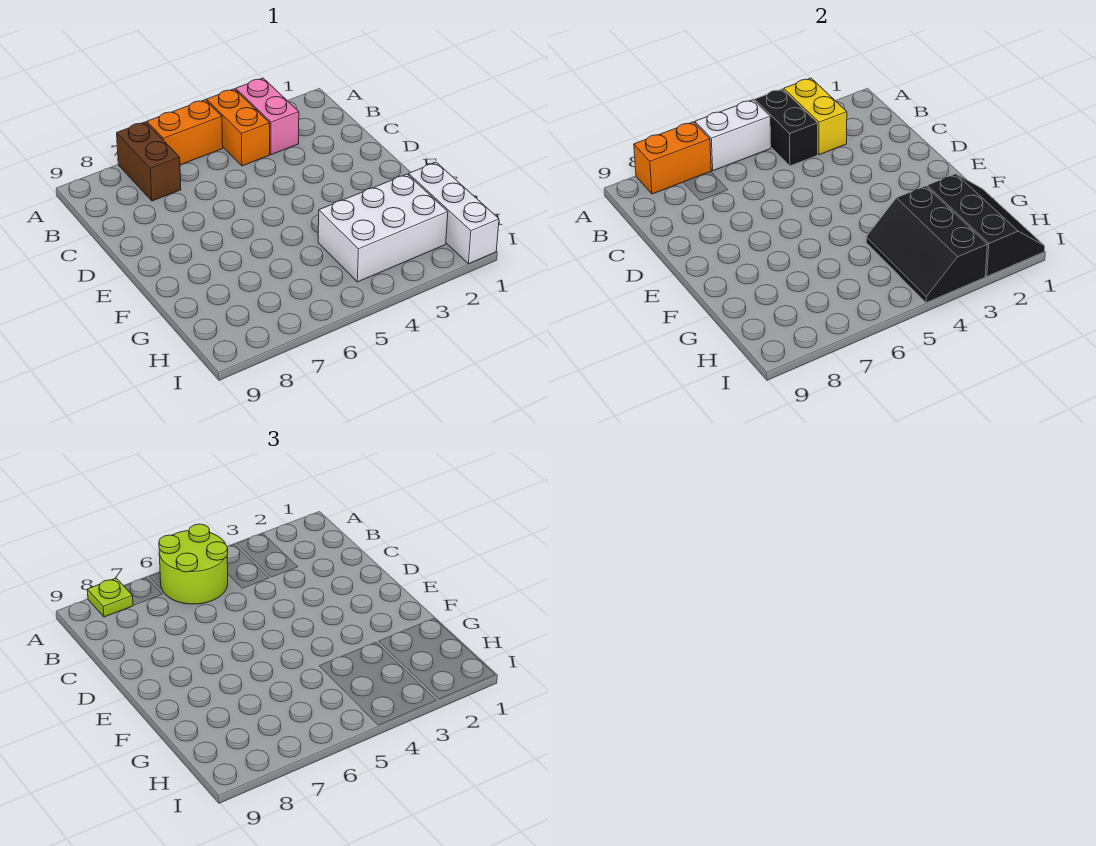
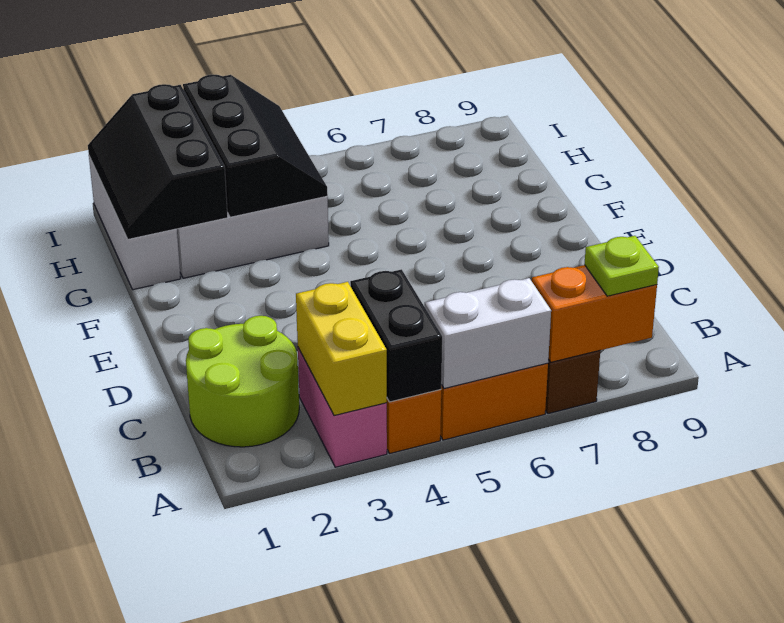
lime round brick A5:B6 level 3 -> lime round brick B1:C2 level 1

